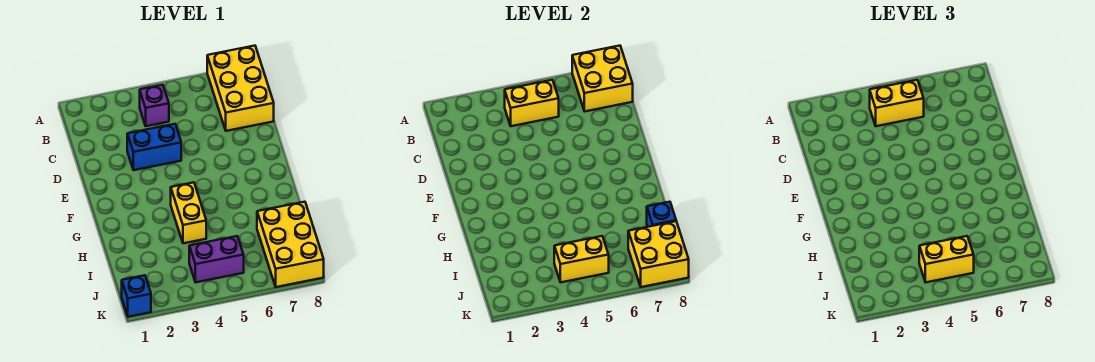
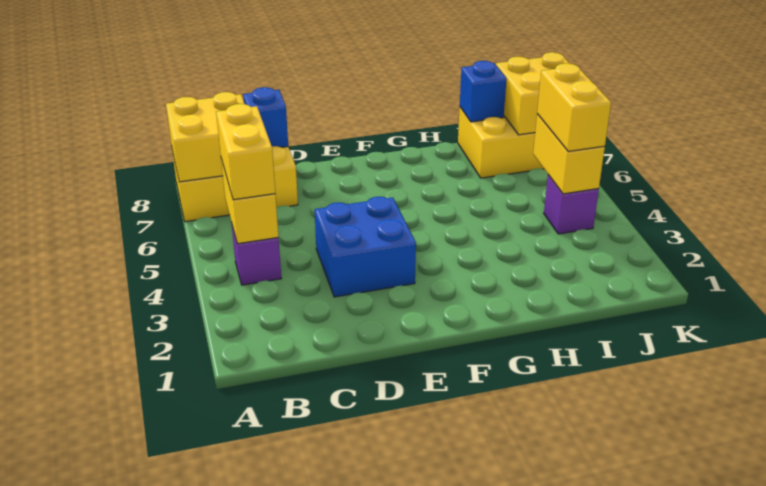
blue brick D3:D4 level 1 -> blue brick D3:E4 level 1
yellow brick G4:H4 level 1 -> none
purple brick J4:J5 level 1 -> purple brick J4 level 1
blue brick K1 level 1 -> blue brick C8 level 2

